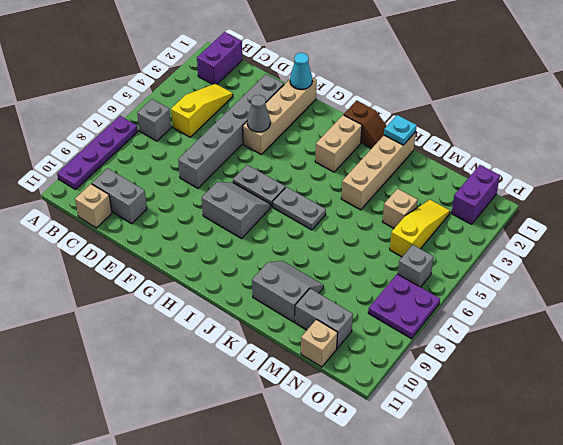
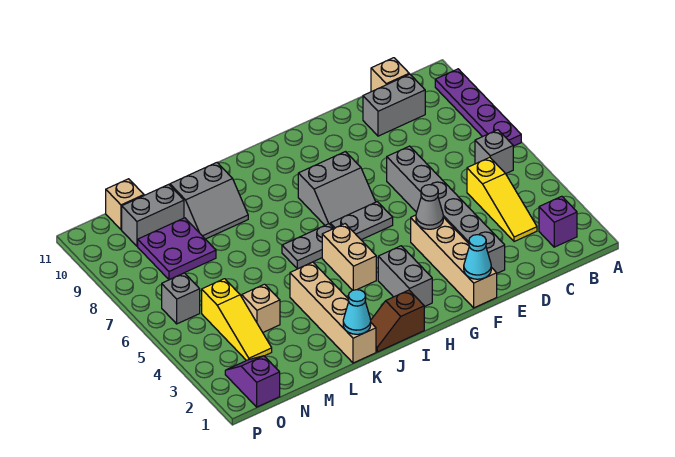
purple brick B1:B2 level 1 -> purple brick B2 level 1
none -> grey brick H2:H3 level 1
tan brick I2:I3 level 1 -> tan brick I4:I5 level 1
cyan plate K1 level 2 -> cyan cone K1 level 2
purple brick O1:O2 level 1 -> purple slope O1:O2 level 1 top 1
purple plate O7:P8 level 1 -> purple plate M8:N9 level 1

